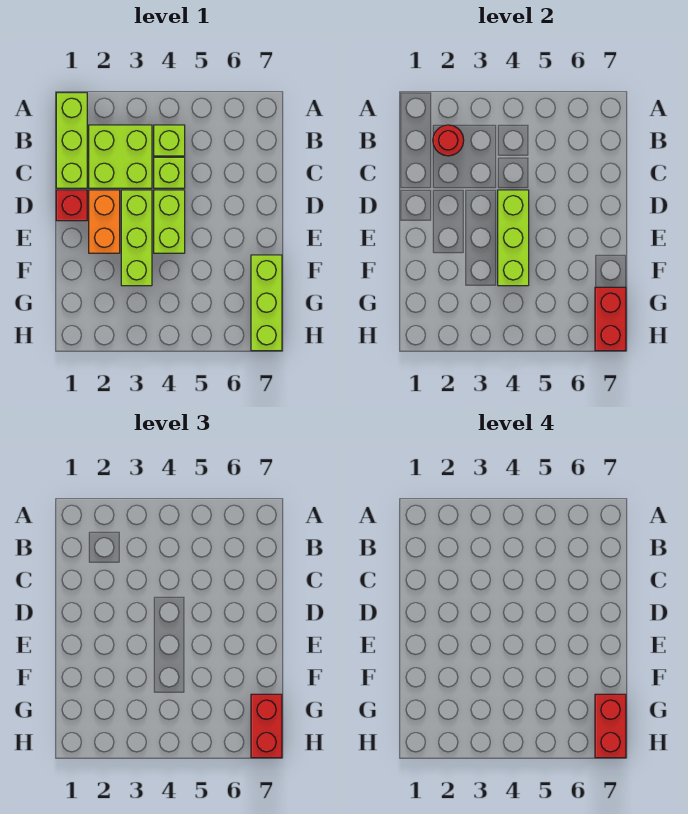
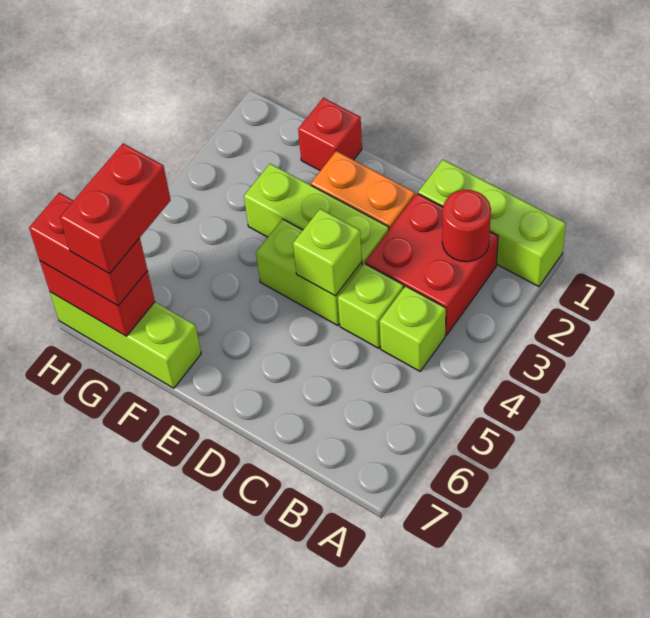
lime brick B2:C3 level 1 -> red brick B2:C3 level 1
red brick D1 level 1 -> red brick F1 level 1
lime brick D4:F4 level 2 -> lime brick D4 level 2
red brick G7:H7 level 4 -> red brick G6:G7 level 4

